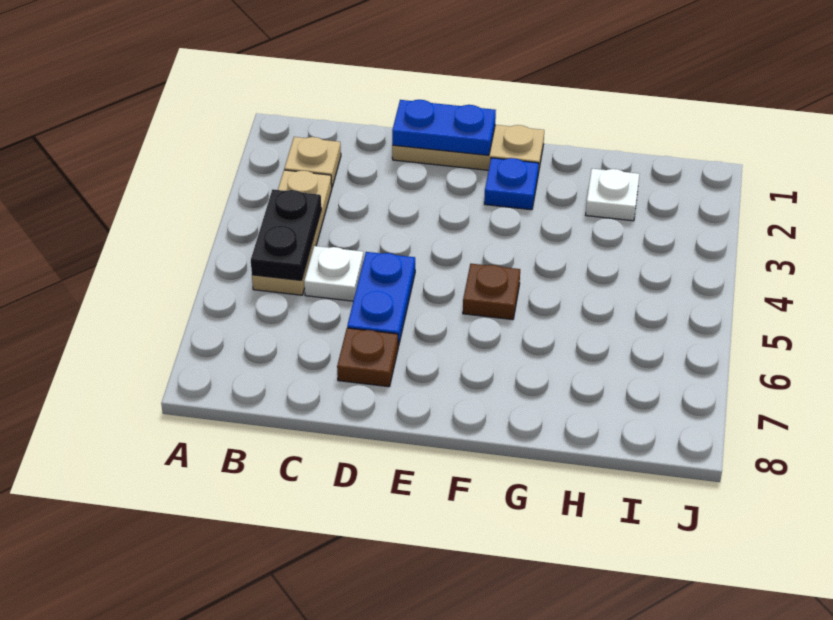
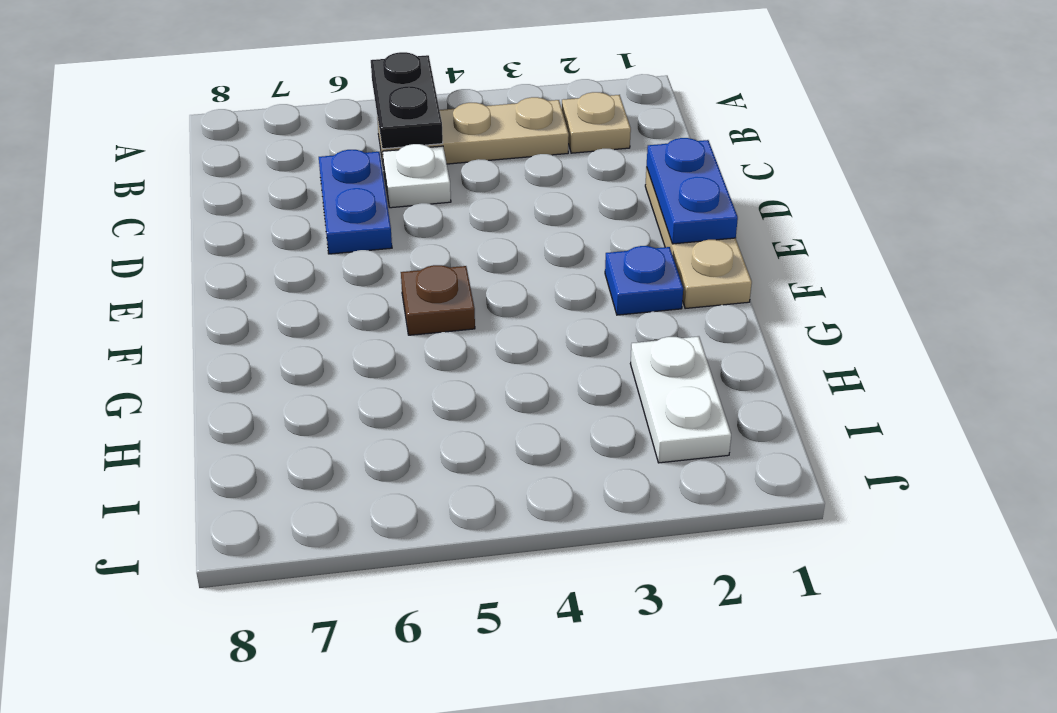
black plate B4:B5 level 2 -> black plate A5:B5 level 2
blue plate D5:D6 level 1 -> blue plate C6:D6 level 1
brown plate D7 level 1 -> none
white plate H2 level 1 -> white plate H2:I2 level 1

